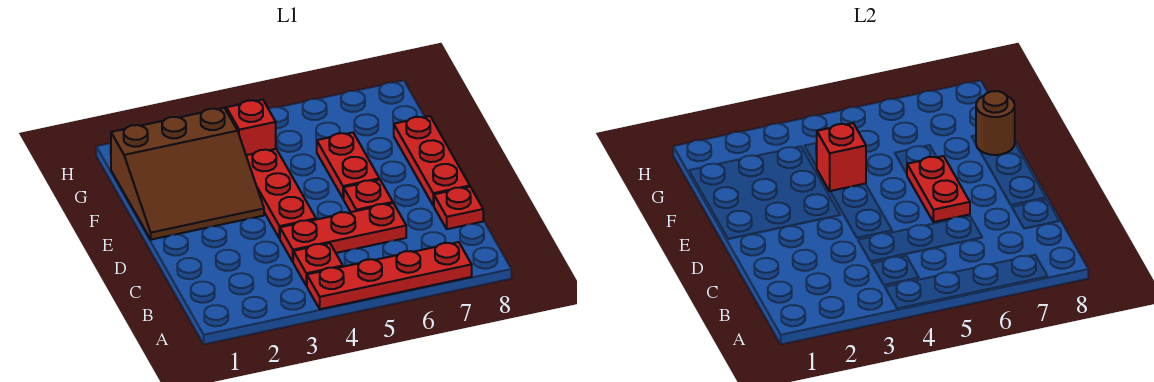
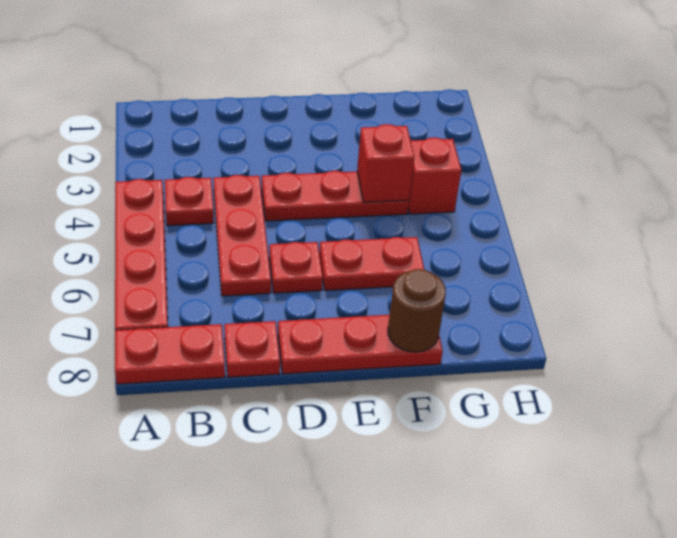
red plate D6:E6 level 2 -> red plate A8:B8 level 1
brown slope E1:G3 level 1 top G -> none

